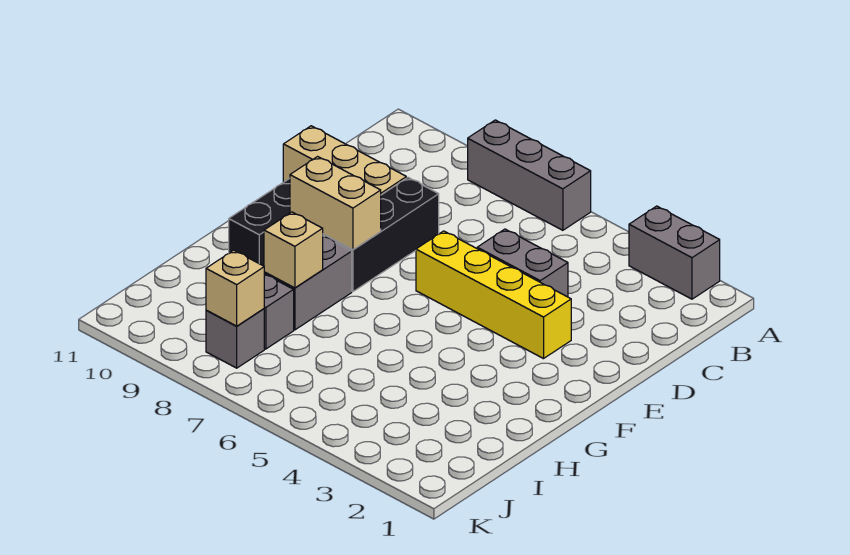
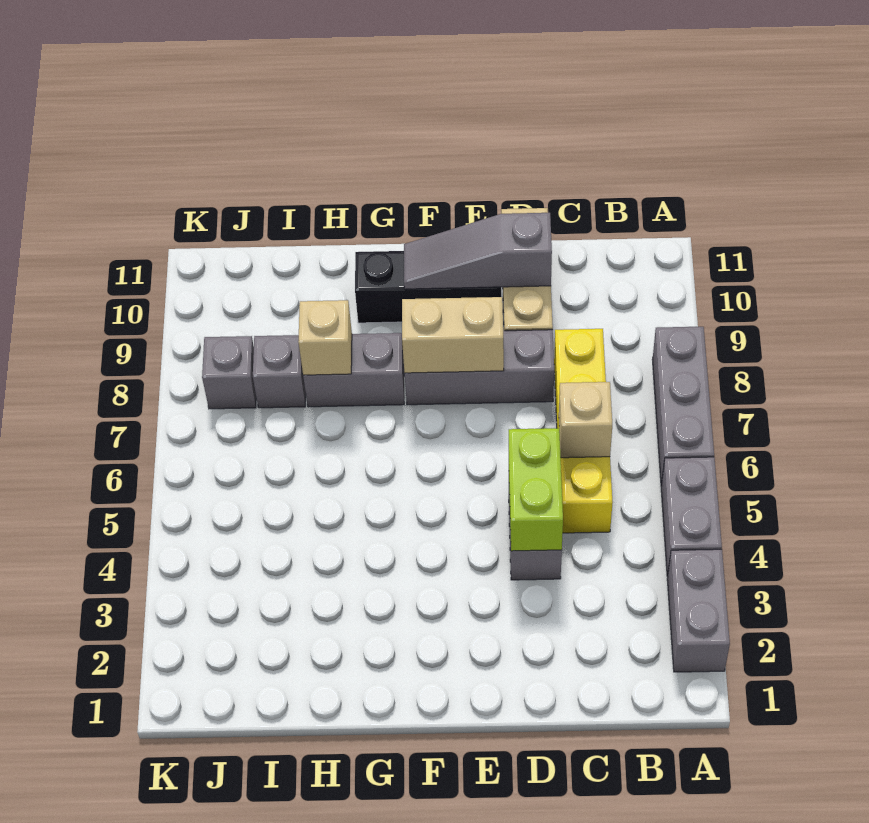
none -> grey brick A4:A5 level 1
none -> lime brick D4:D5 level 2
black brick D8:F8 level 1 -> grey brick D8:F8 level 1
none -> grey slope D10:F10 level 2 top D
yellow brick E3:E6 level 1 -> yellow brick C5:C8 level 1
tan brick F8:F9 level 2 -> tan brick E8:F8 level 2
tan brick J8 level 2 -> tan brick C6 level 2

